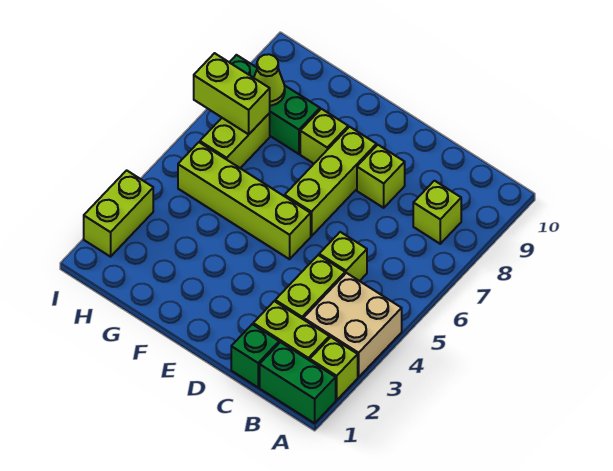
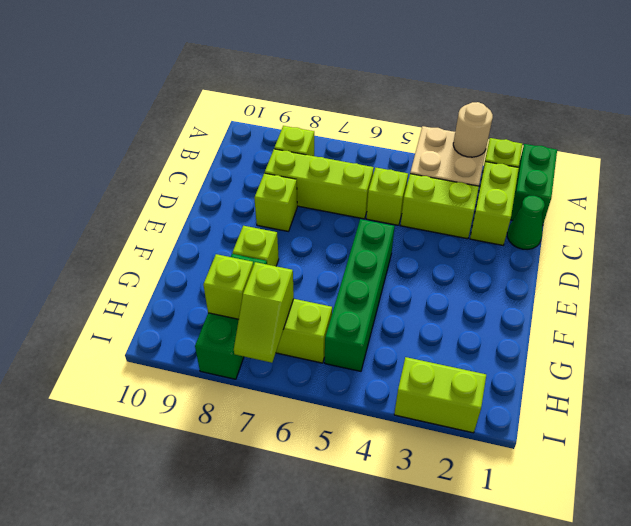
none -> tan round brick A3 level 2
green brick C1 level 1 -> green cone C1 level 1
lime brick E5:H5 level 1 -> green brick E5:H5 level 1
lime brick E6:E8 level 1 -> lime brick C6:C8 level 1
lime brick H7:I7 level 2 -> lime slope H7:I7 level 2 top H
lime cone H8 level 2 -> lime brick H8 level 2

